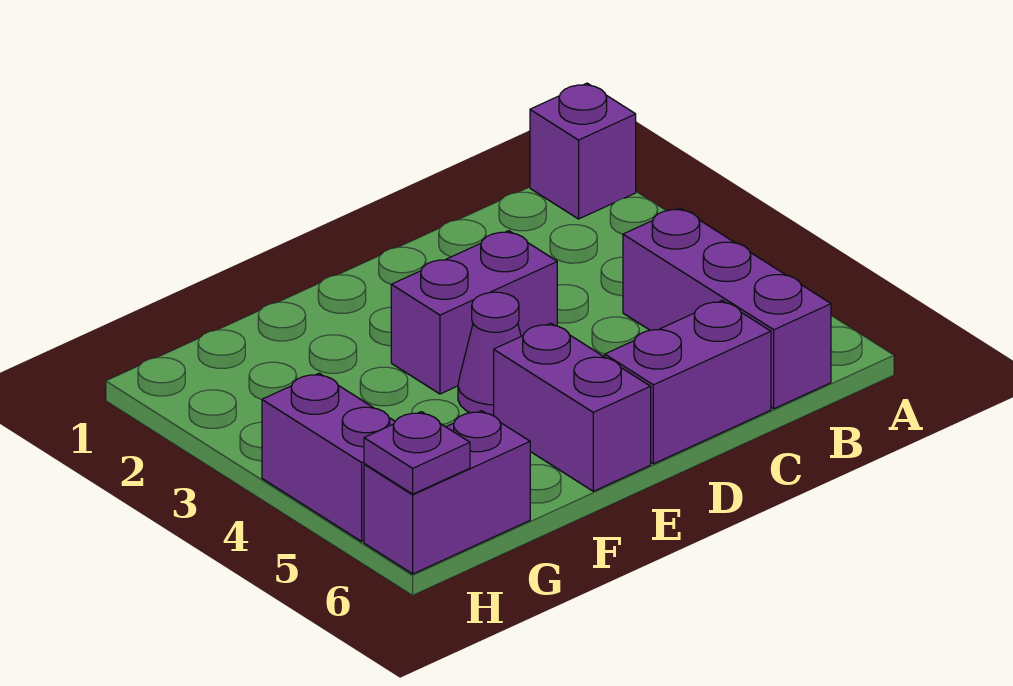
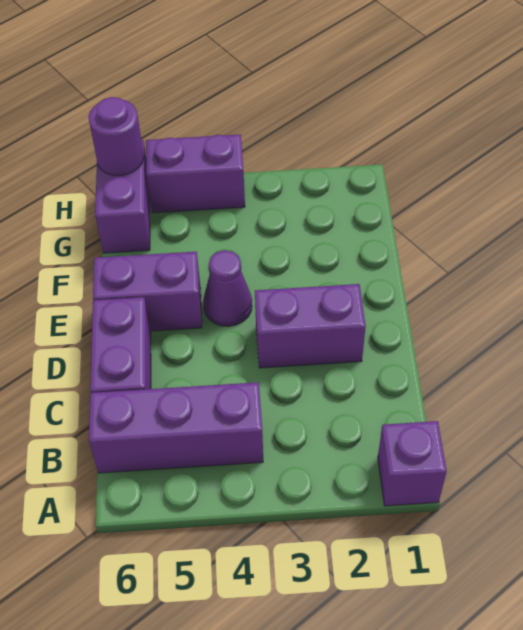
purple brick D3:E3 level 1 -> purple brick D2:D3 level 1
purple plate H6 level 2 -> purple round brick H6 level 2

